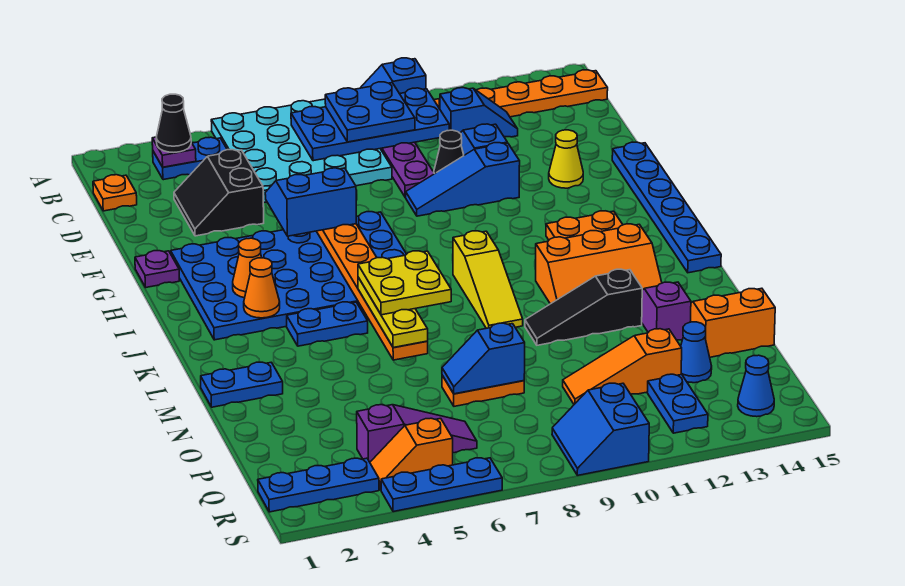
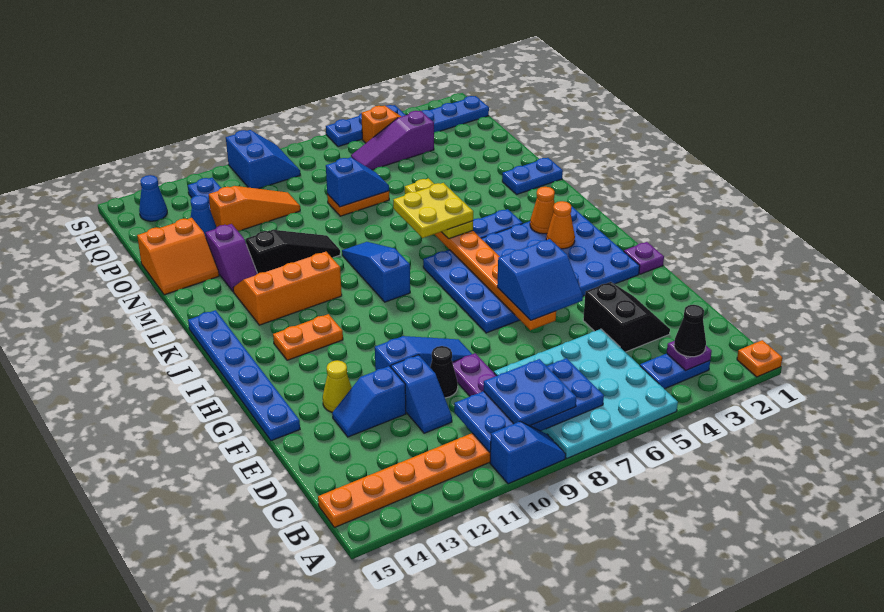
orange plate C1 level 1 -> orange plate A1 level 1
blue slope C11:C12 level 1 top 11 -> blue slope E12:E13 level 1 top 12
yellow slope J9:L9 level 1 top J -> blue slope J9:L9 level 1 top J

